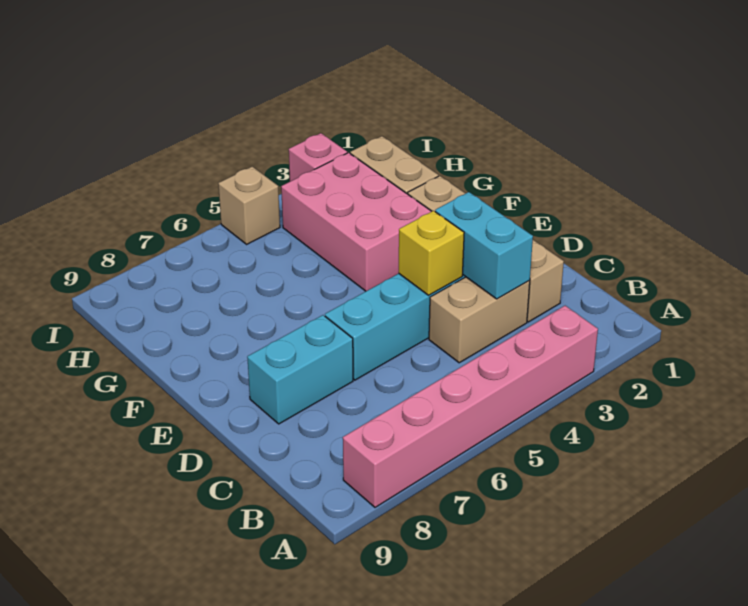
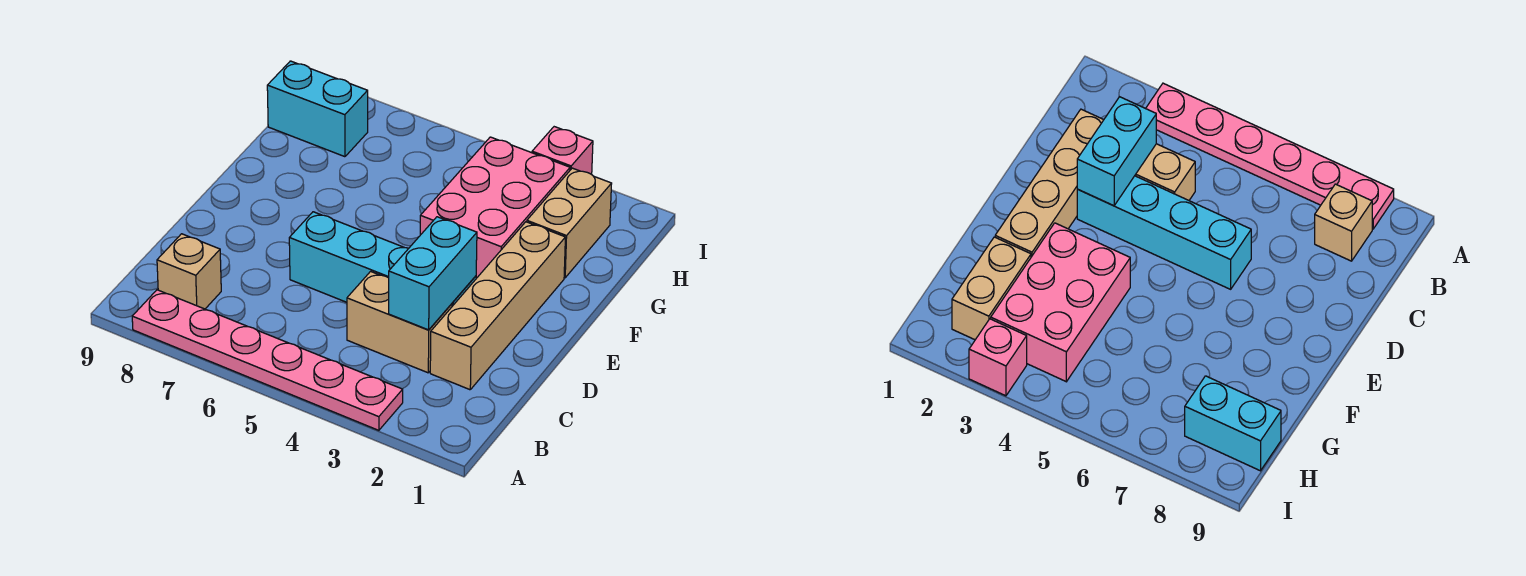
pink brick A3:A8 level 1 -> pink plate A3:A8 level 1
yellow brick D4 level 2 -> none
cyan brick D7:D8 level 1 -> cyan brick H8:H9 level 1
tan brick I5 level 1 -> tan brick B8 level 1

